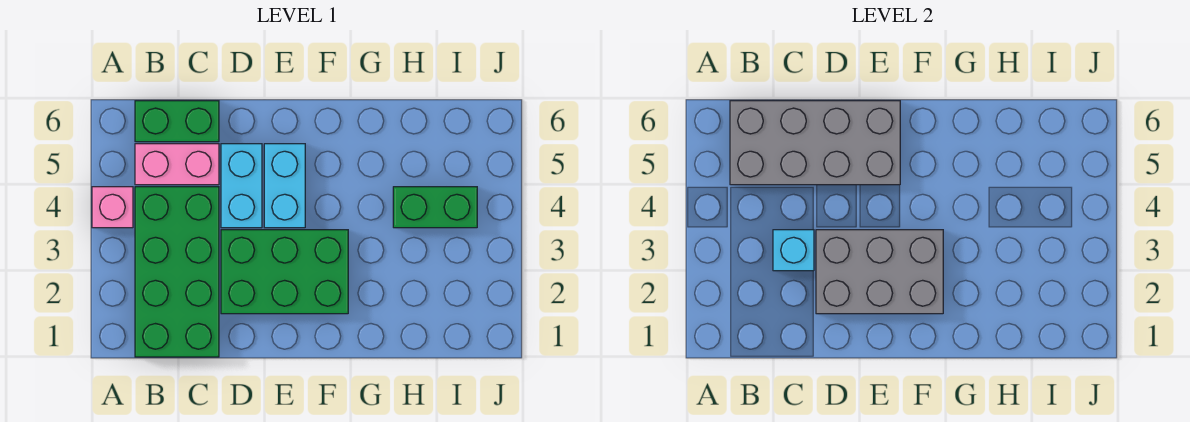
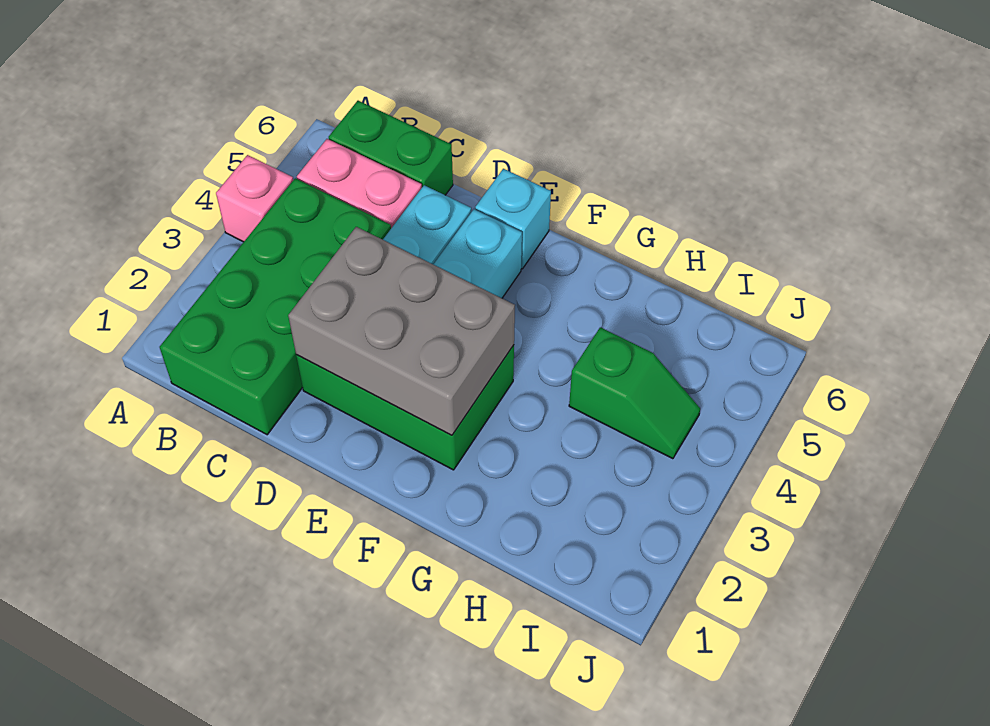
grey brick B5:E6 level 2 -> none
cyan brick C3 level 2 -> cyan brick E6 level 1
green brick H4:I4 level 1 -> green slope H4:I4 level 1 top H

